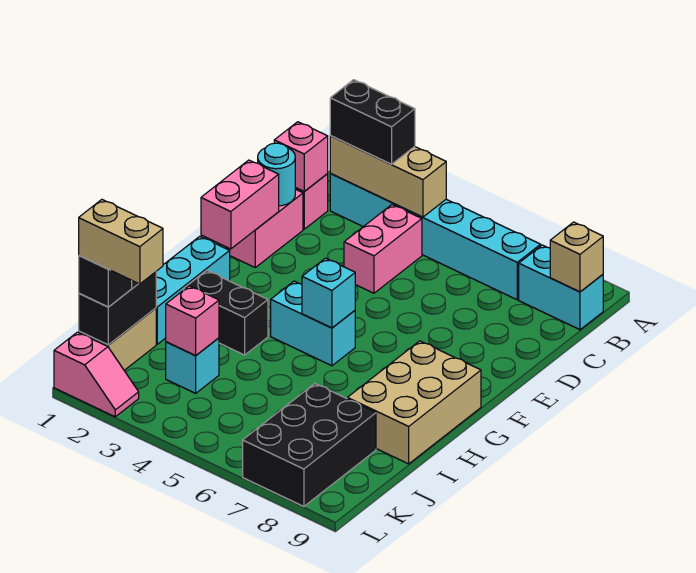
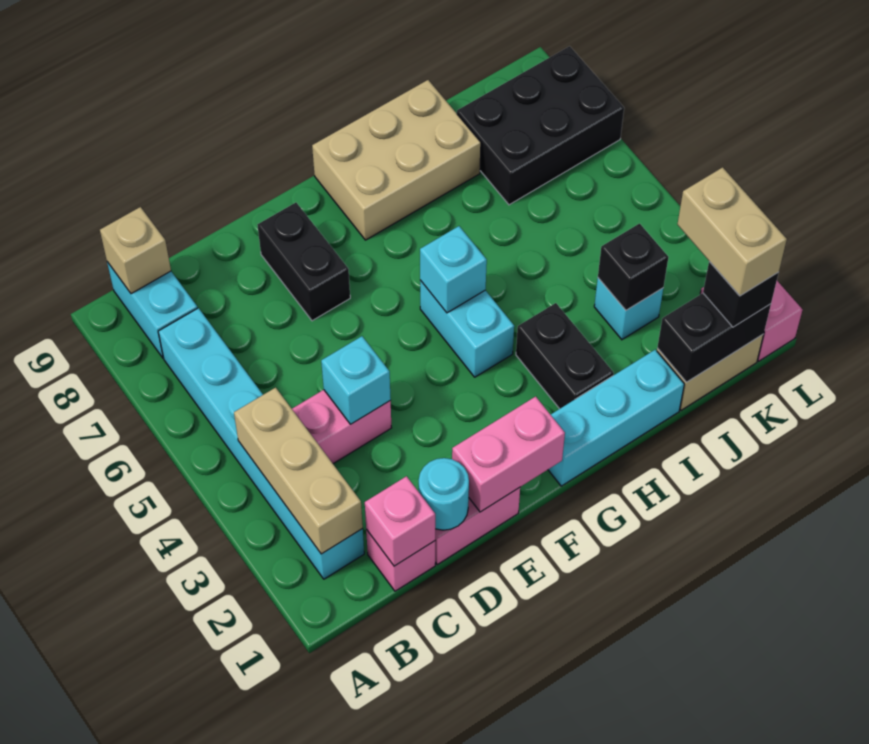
black brick B2:B3 level 3 -> black brick E7:E8 level 1
none -> cyan brick D4 level 2
pink brick J3 level 2 -> black brick J3 level 2

